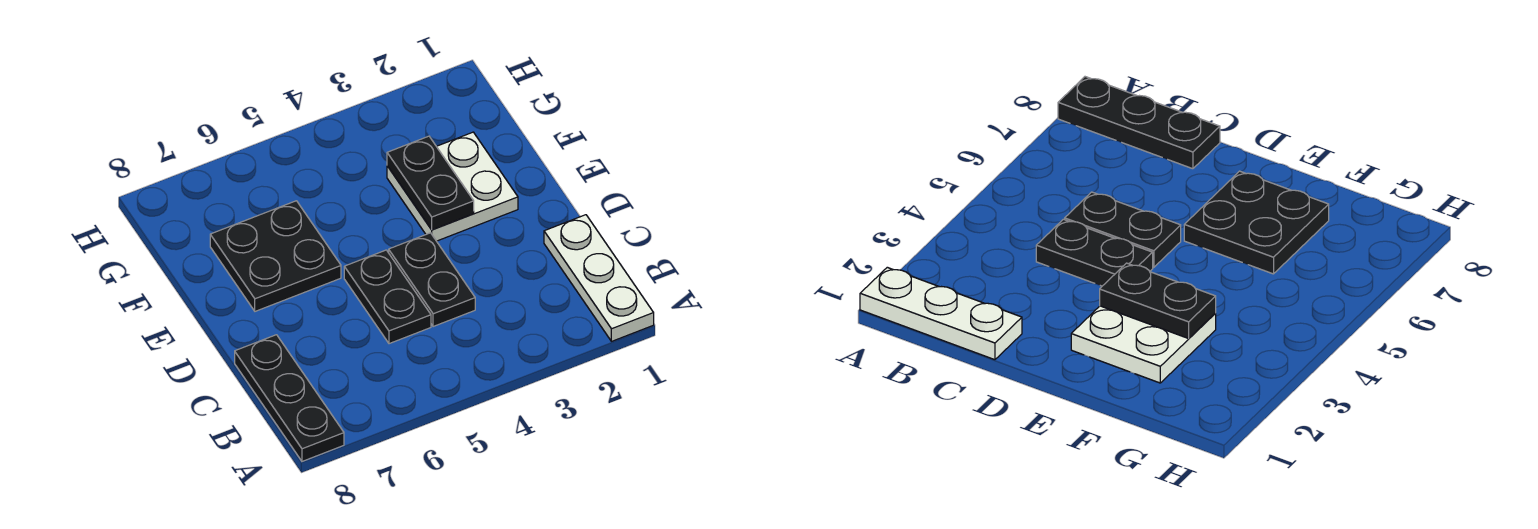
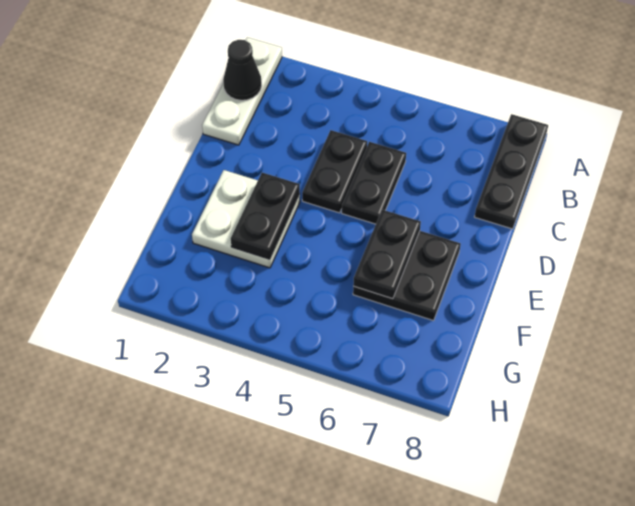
none -> black cone B1 level 2
none -> black plate E6:F6 level 2

